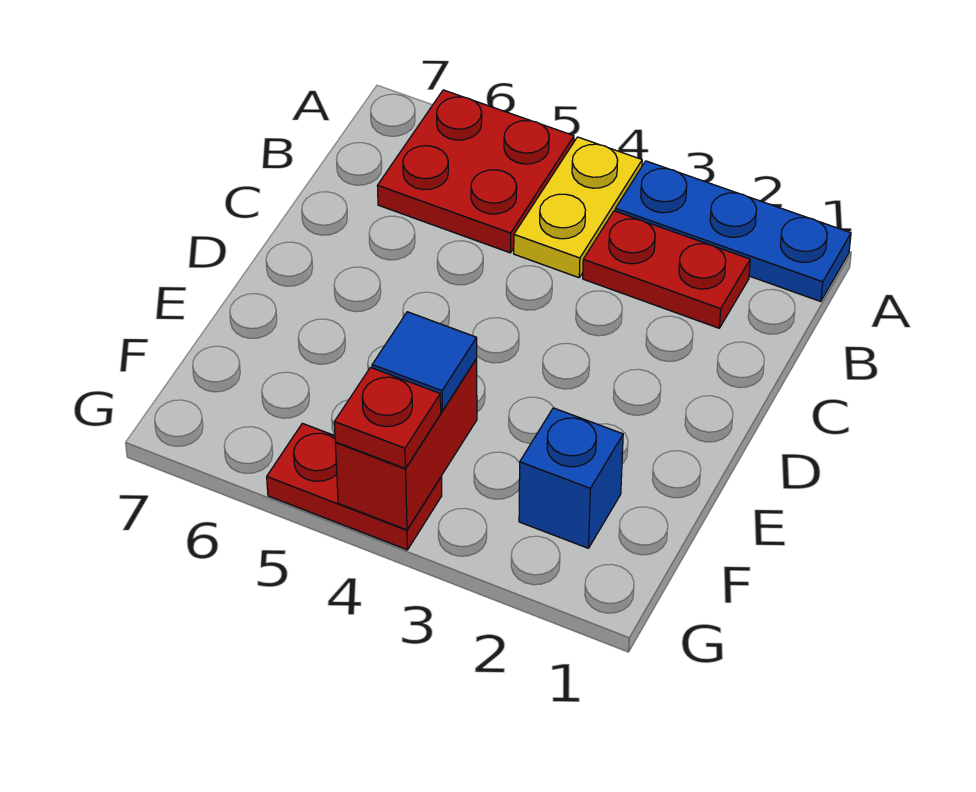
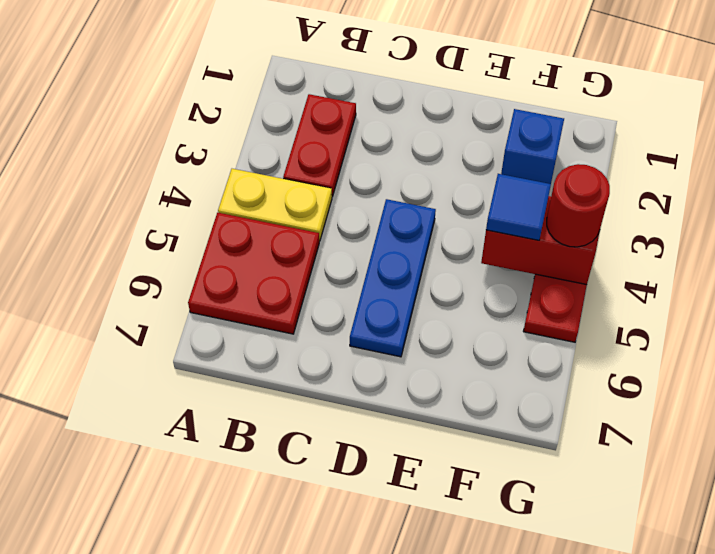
blue plate A1:A3 level 1 -> blue plate D4:D6 level 1
red plate G4 level 3 -> red round brick G4 level 3

